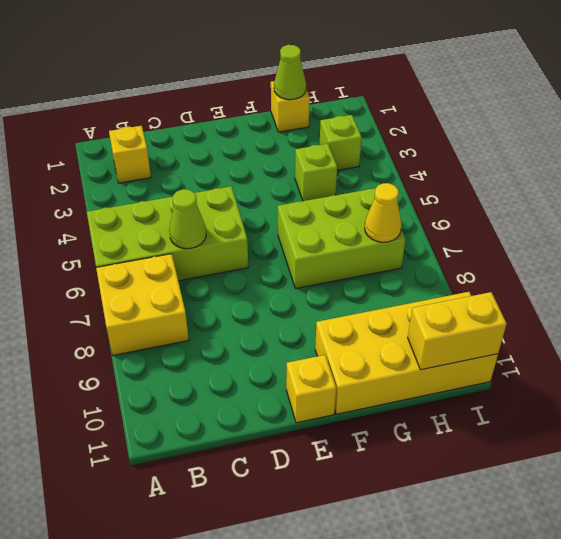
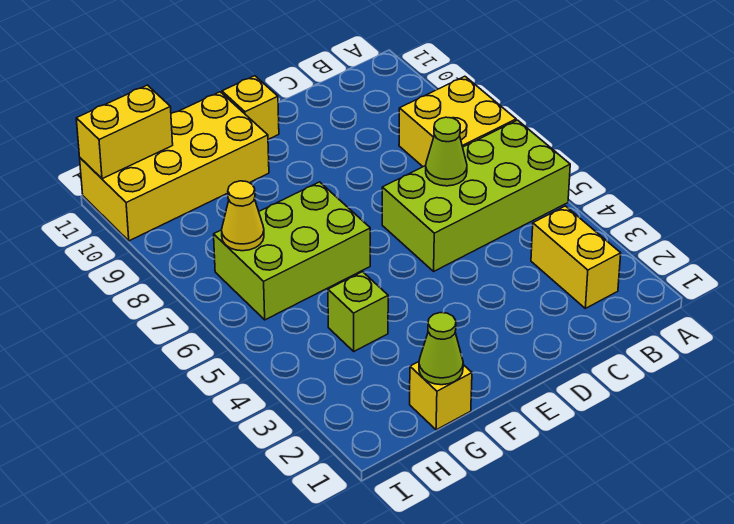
yellow brick B2 level 1 -> yellow brick B2:B3 level 1
lime brick H3 level 1 -> none

